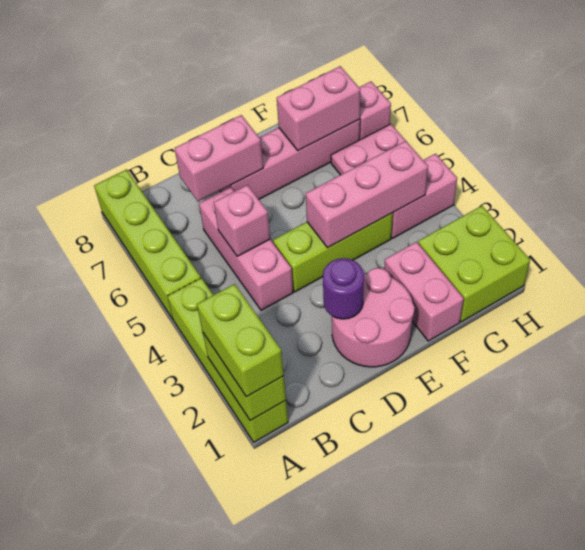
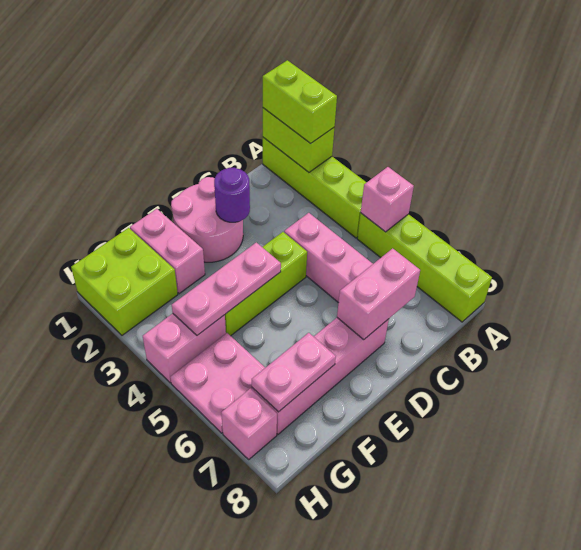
pink brick C5 level 2 -> pink brick A5 level 2
pink brick E4:G4 level 2 -> pink plate E4:G4 level 2
pink brick F7:G7 level 2 -> pink plate F7:G7 level 2

